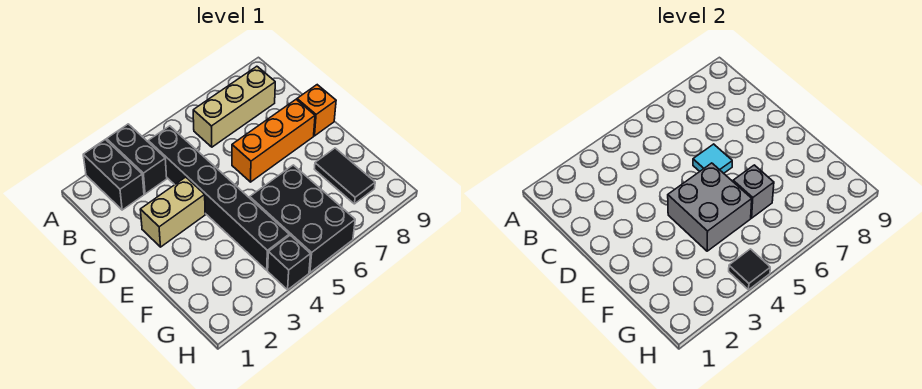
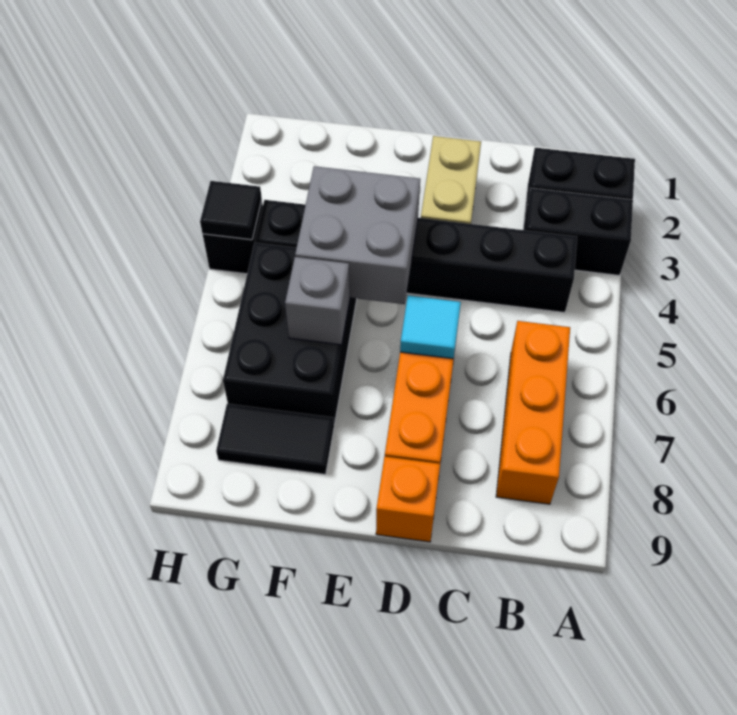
tan brick B6:B8 level 1 -> orange brick B6:B8 level 1
black brick F5:H6 level 1 -> black brick F5:G7 level 1

